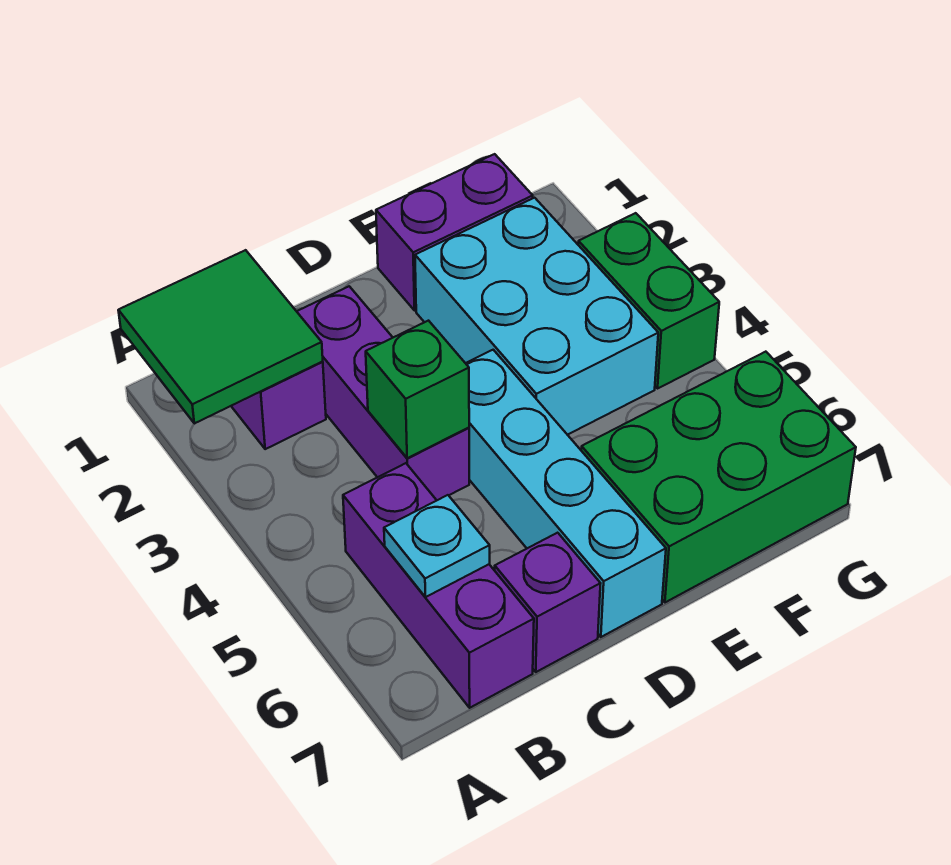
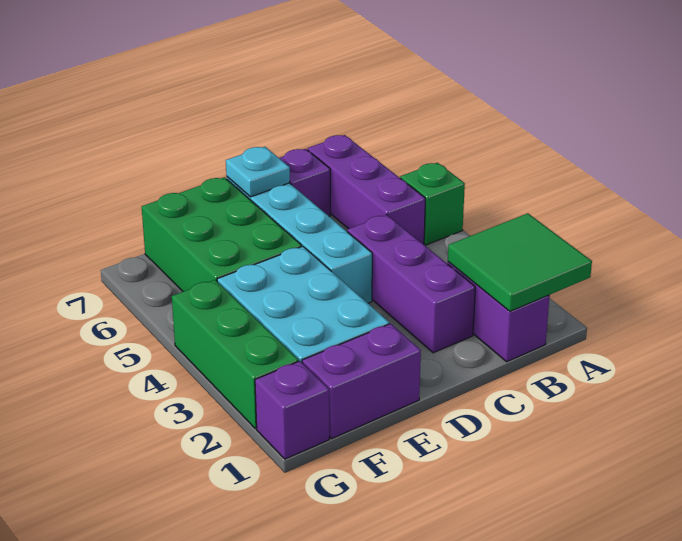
cyan plate B6 level 2 -> cyan plate D7 level 2
green brick C4 level 2 -> green brick A5 level 1
green brick E6:G7 level 1 -> green brick E5:F7 level 1
none -> purple brick G1 level 1
green brick G3:G4 level 1 -> green brick G2:G4 level 1

